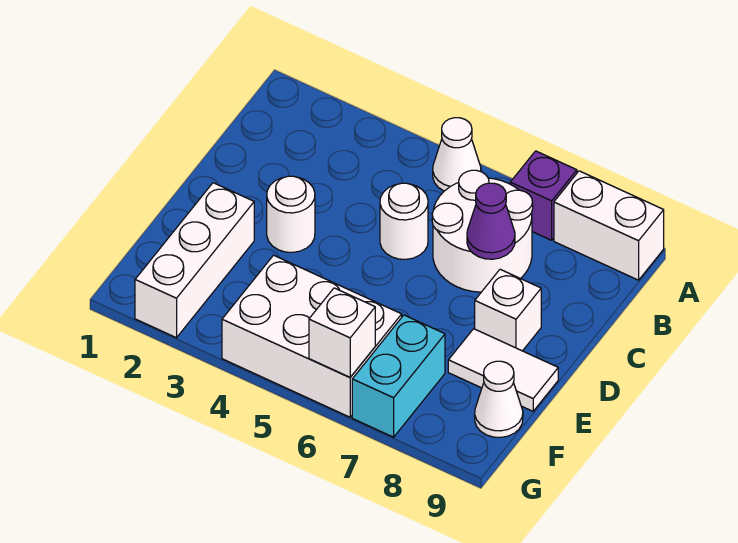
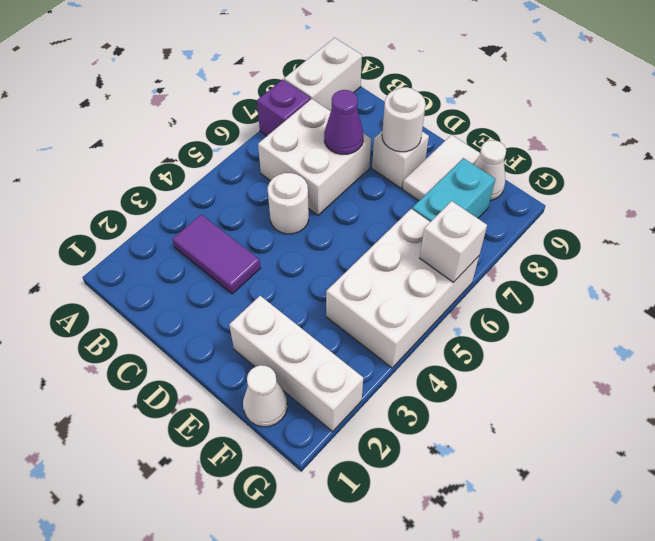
white cone A5 level 1 -> white cone F1 level 1
none -> purple tile B3:C3 level 1
white round brick B6:C7 level 1 -> white brick B6:C7 level 1
white round brick D3 level 1 -> white round brick D8 level 2
cyan brick F7:G7 level 1 -> cyan brick F7:F8 level 1

